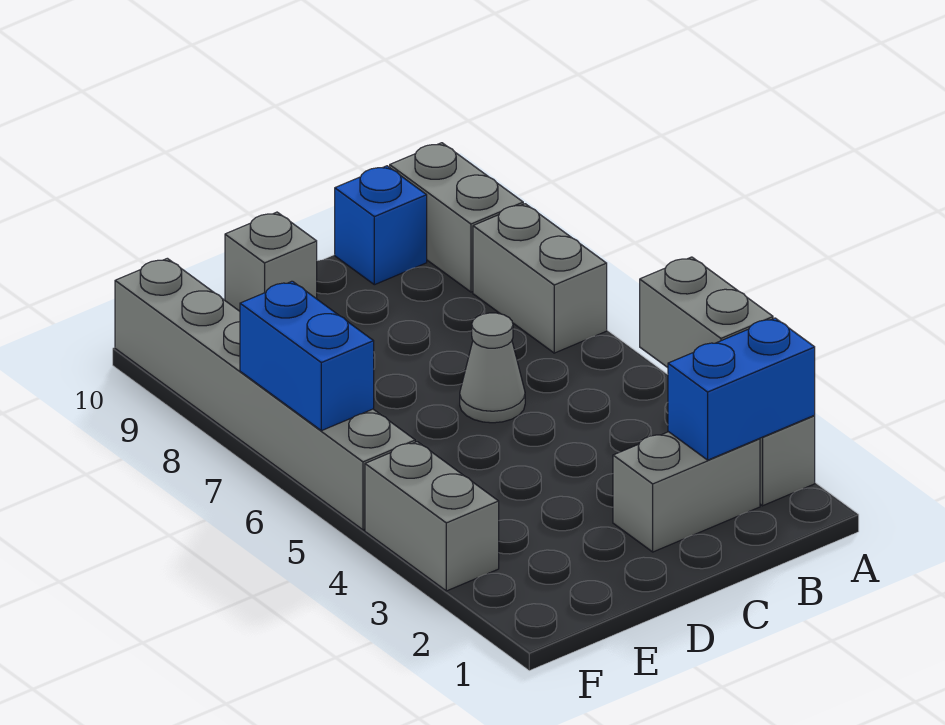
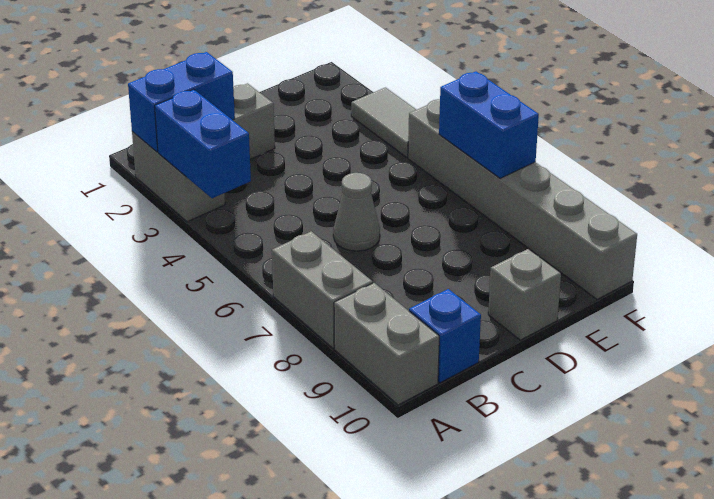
grey brick A3:A4 level 2 -> blue brick A3:A4 level 2
grey brick F3:F4 level 1 -> grey tile F3:F4 level 1

